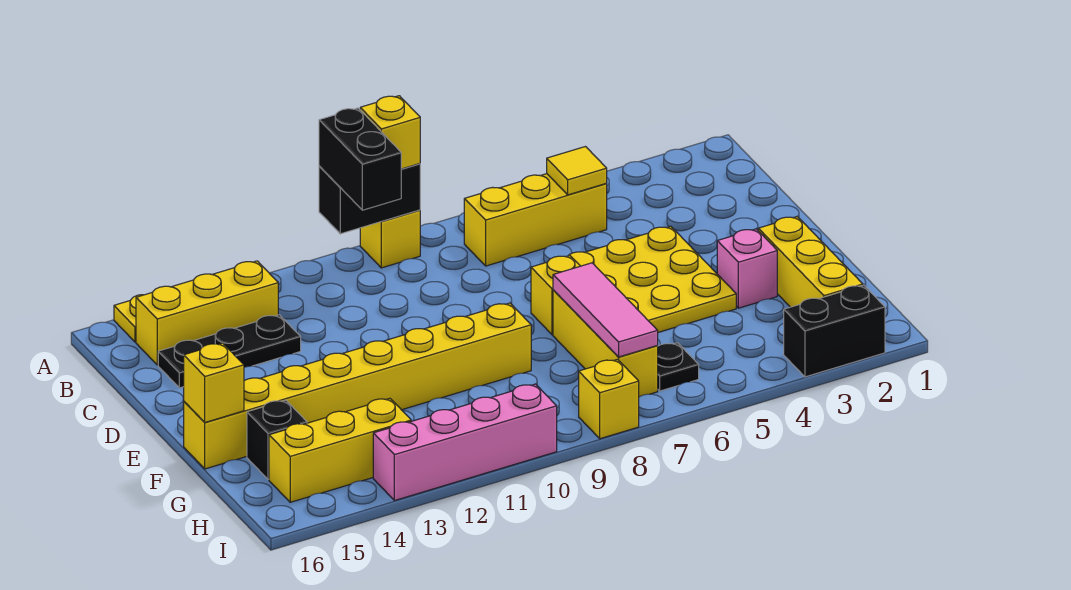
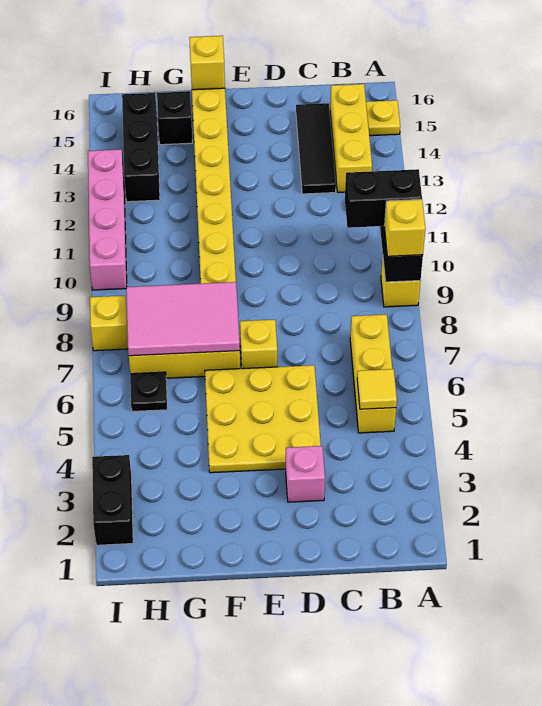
black plate C13:C15 level 1 -> black tile C13:C15 level 1
yellow brick F2:H2 level 1 -> none
pink brick F3 level 1 -> pink brick D3 level 1
pink tile F7:H7 level 2 -> pink tile F7:H8 level 2
yellow brick H13:H15 level 1 -> black brick H13:H15 level 1

